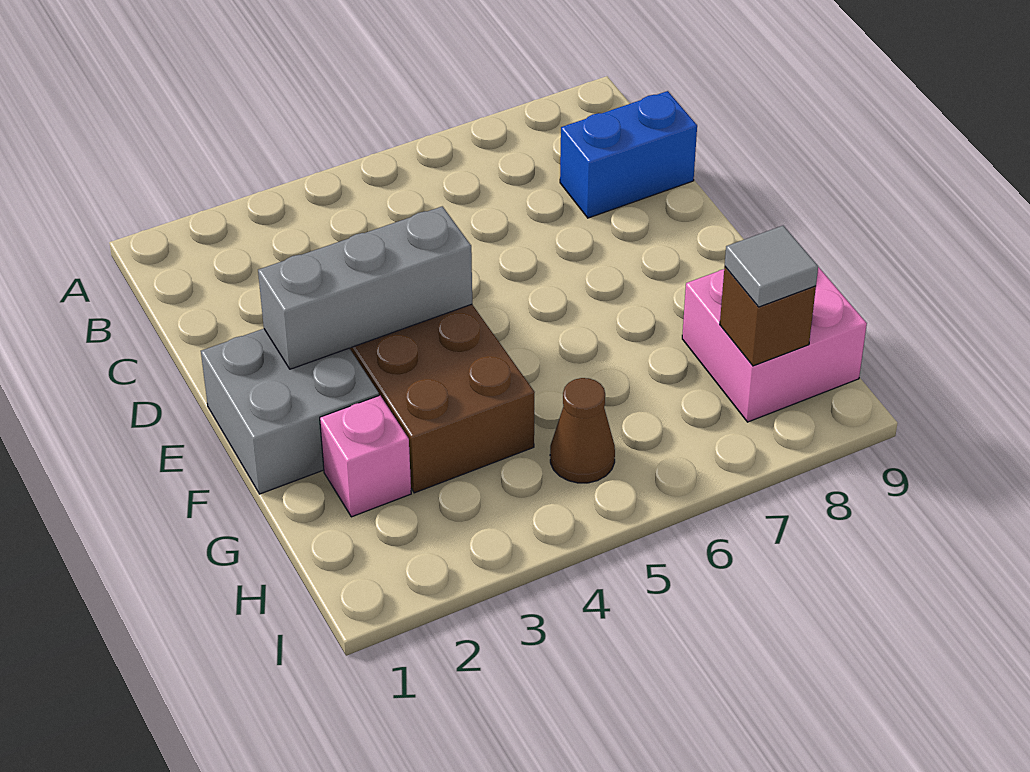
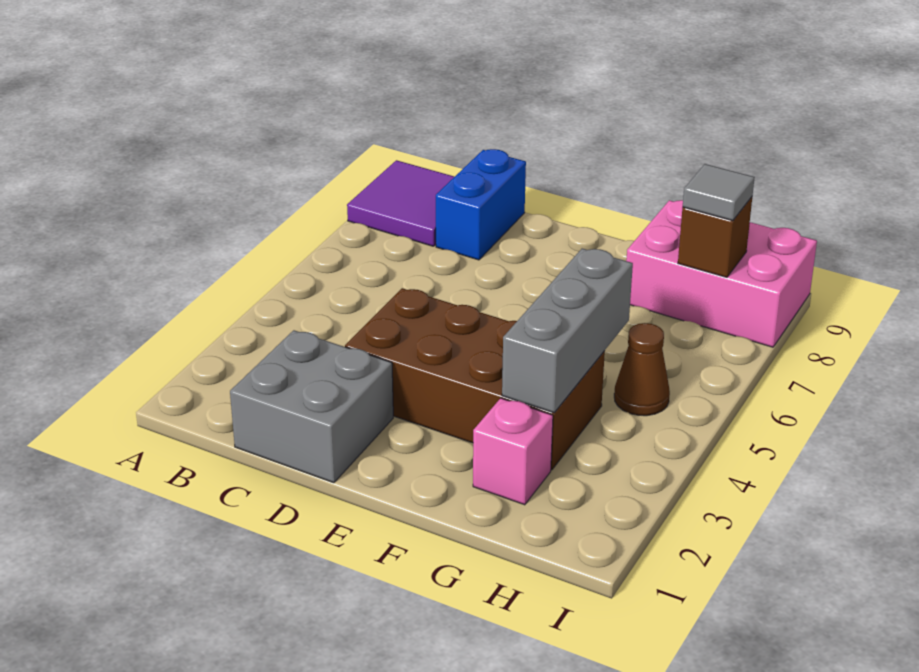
none -> purple tile A8:B9 level 1
grey brick E1:F2 level 1 -> grey brick C1:D2 level 1
grey brick E2:E4 level 2 -> grey brick G3:G5 level 2
pink brick G8:H9 level 1 -> pink brick G8:I9 level 1

